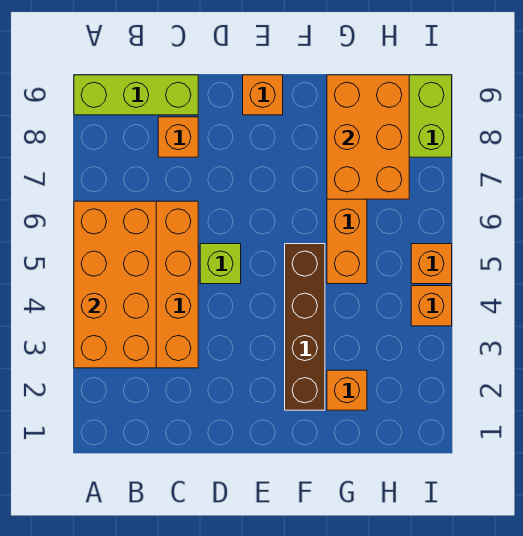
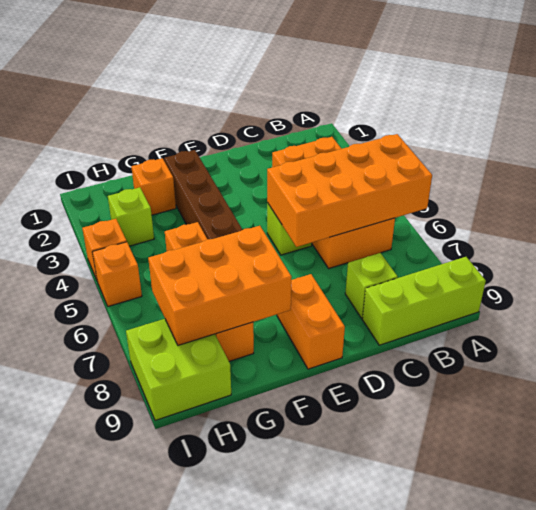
orange brick A3:B6 level 2 -> orange brick A5:D6 level 2
orange brick C8 level 1 -> lime brick C8 level 1
orange brick E9 level 1 -> orange brick E8:E9 level 1
orange brick G7:H9 level 2 -> orange brick F7:H8 level 2
none -> lime brick H3 level 1

